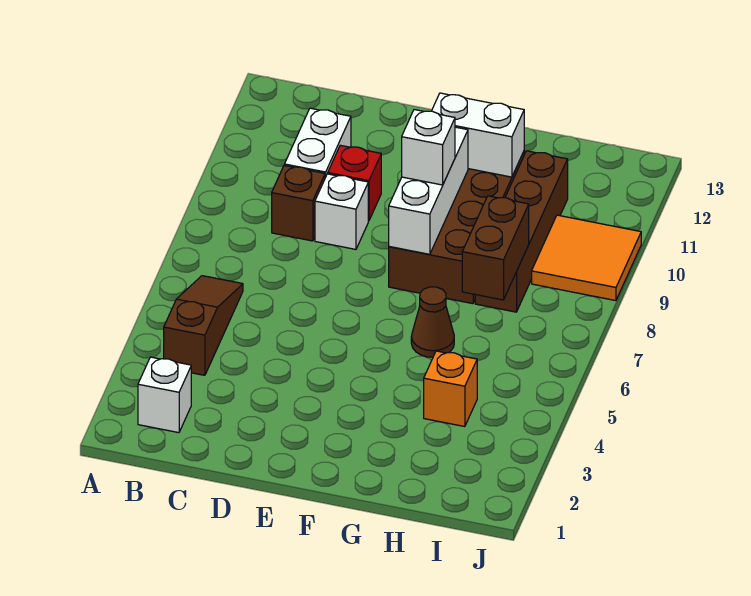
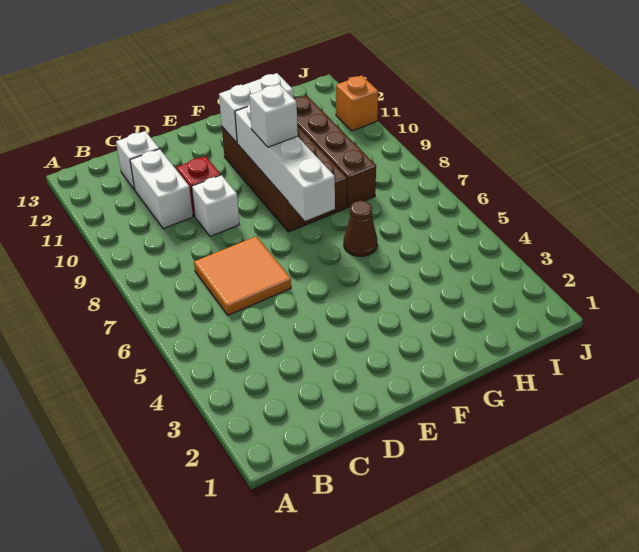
white brick B2 level 1 -> white brick C12 level 1
brown slope B4:B6 level 1 top 4 -> none
brown brick C9 level 1 -> none
white brick F8:F10 level 2 -> white brick F7:F10 level 2
orange brick H4 level 1 -> orange brick J11 level 1
brown brick H7:H8 level 2 -> none
orange tile I9:J10 level 1 -> orange tile C6:D7 level 1

